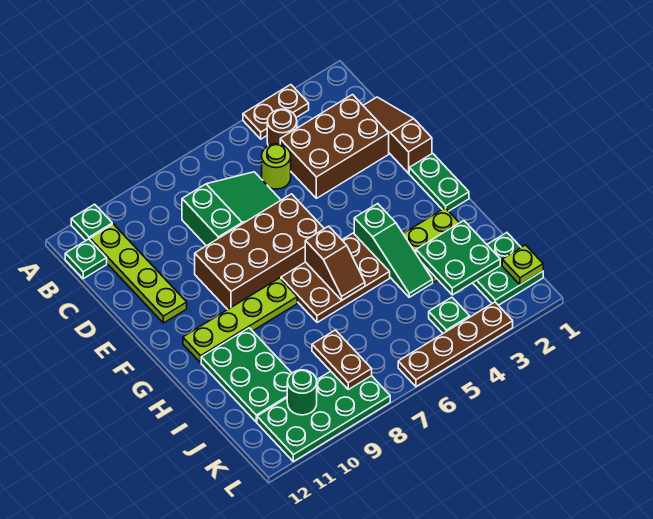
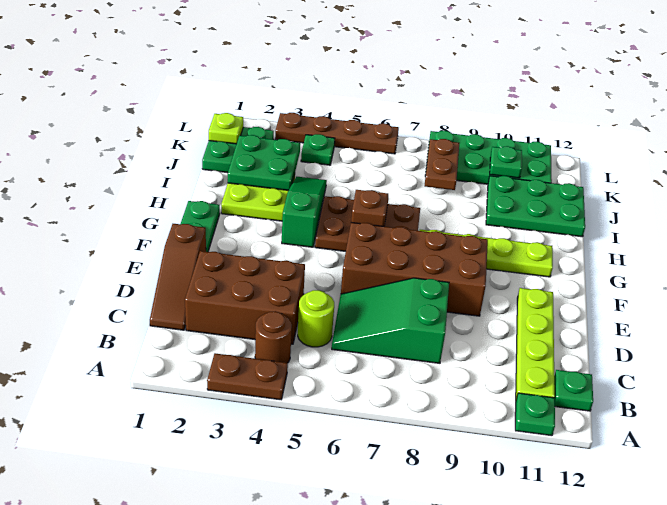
green plate H10:J11 level 1 -> green plate I10:J12 level 1
green round brick K10 level 2 -> green plate K10 level 2

